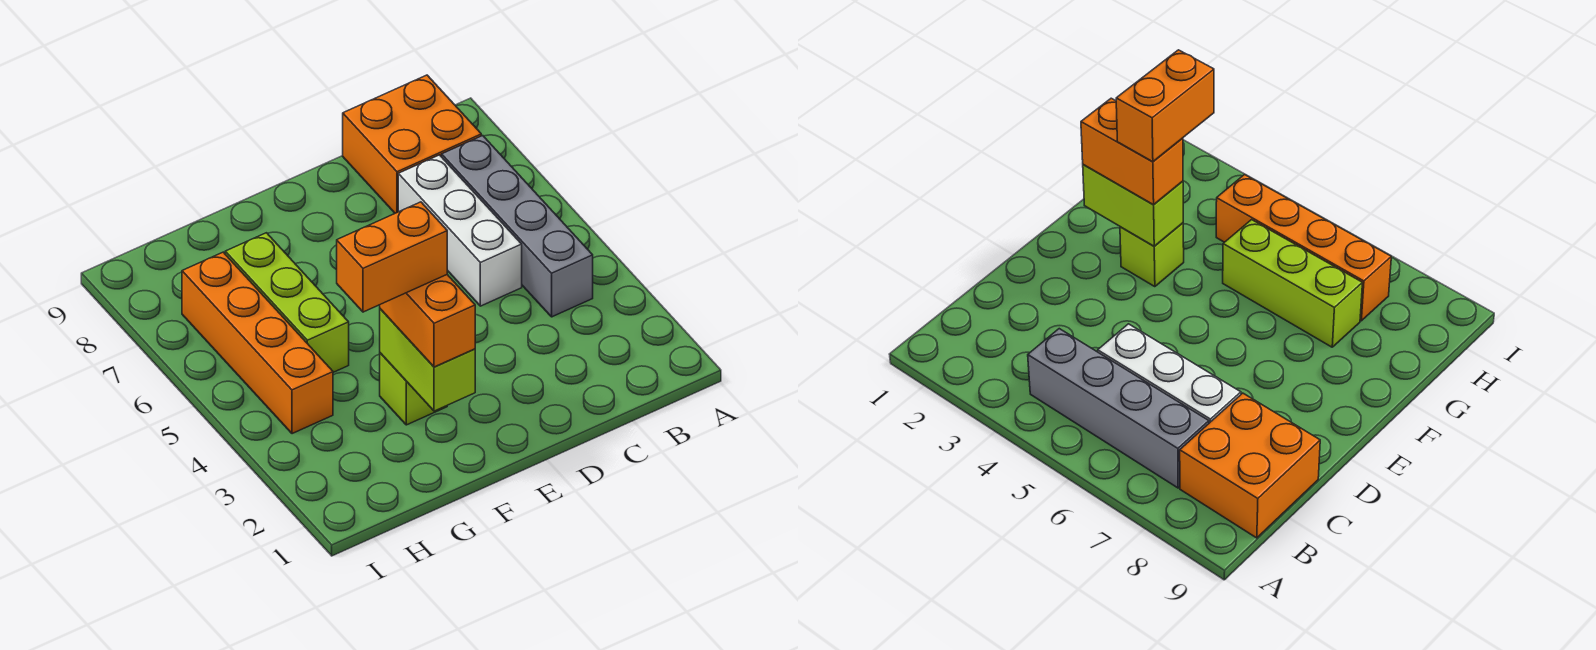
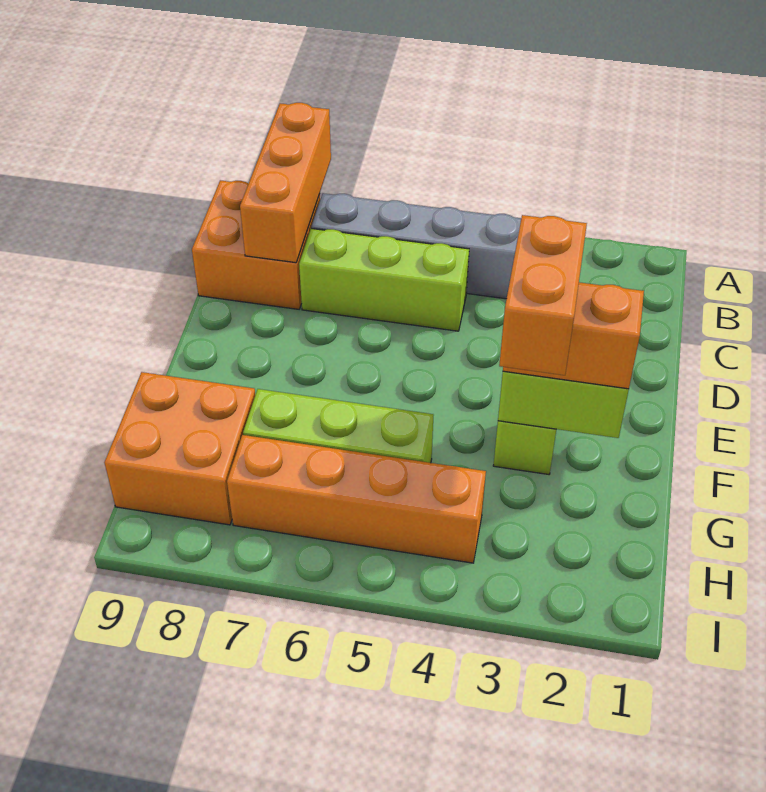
none -> orange brick A8:C8 level 2
white brick C5:C7 level 1 -> lime brick C5:C7 level 1
none -> orange brick G8:H9 level 1

